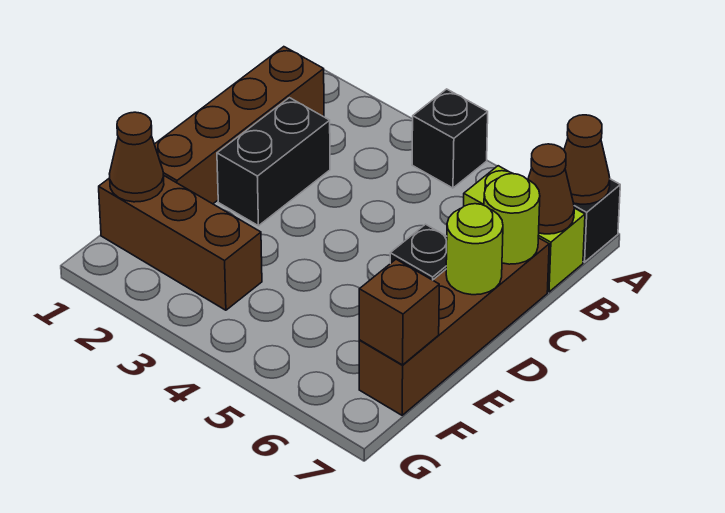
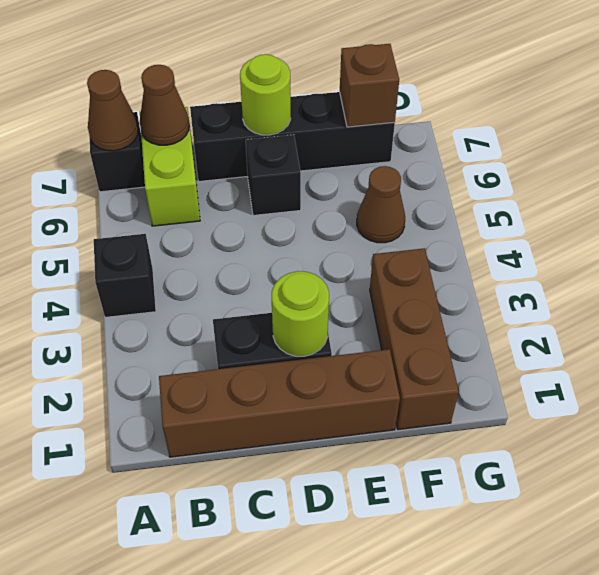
brown brick C7:F7 level 1 -> black brick C7:F7 level 1
lime round brick C7 level 2 -> lime round brick D2 level 2
brown cone F1 level 2 -> brown cone F5 level 1

